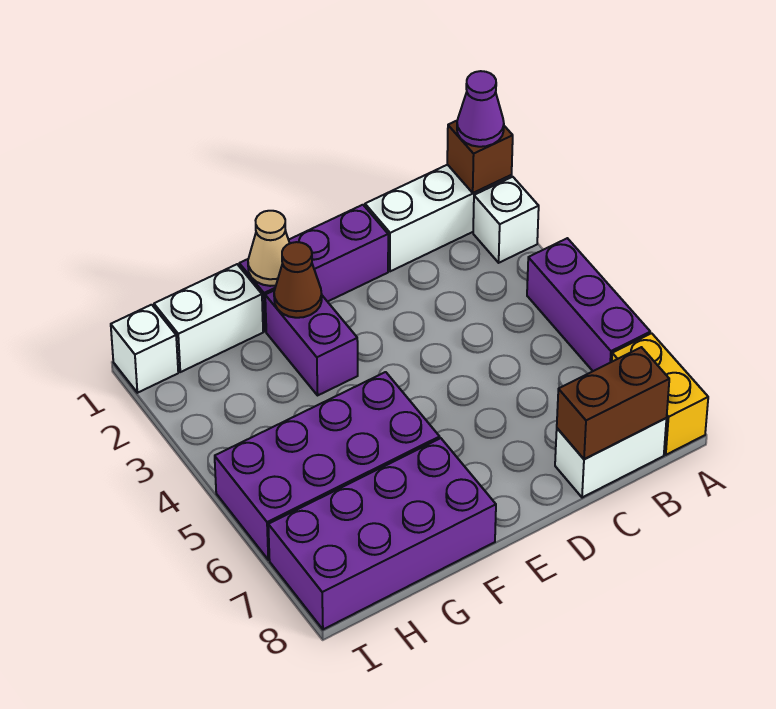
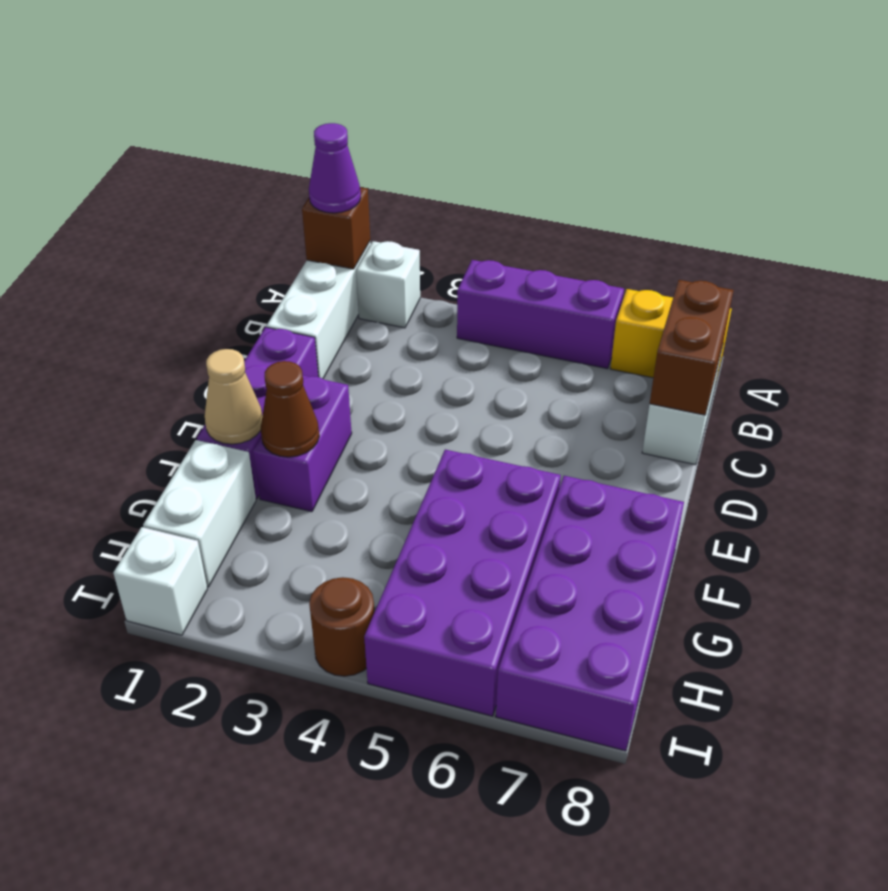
purple brick F2:F3 level 1 -> purple brick E2:F2 level 1
none -> brown round brick I4 level 1

